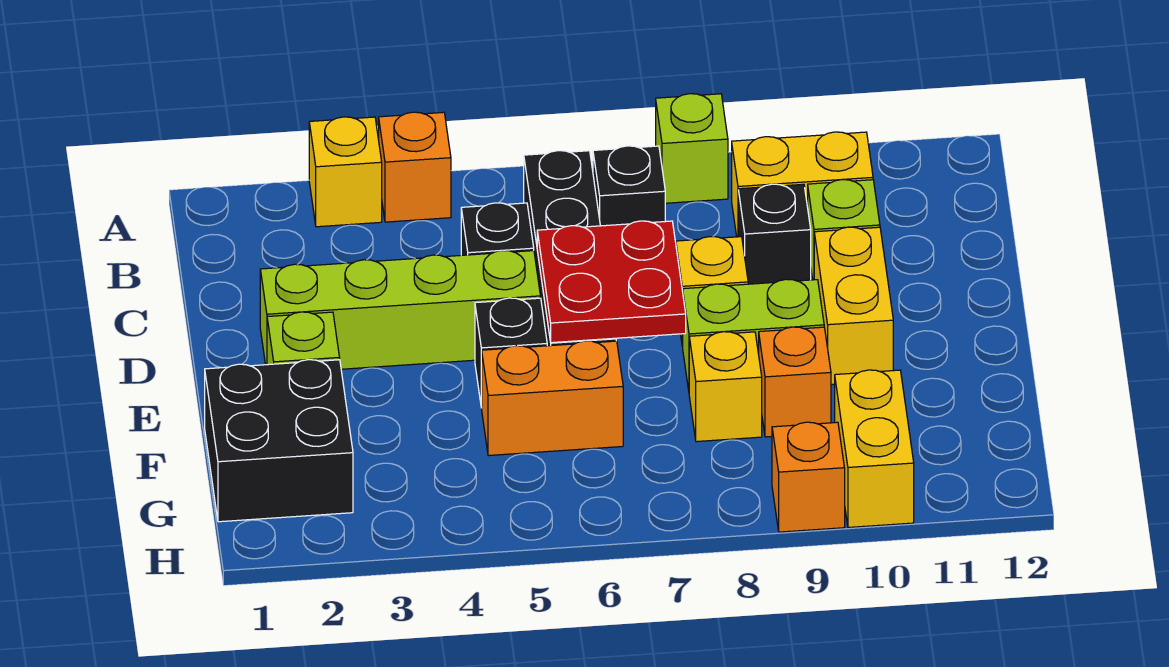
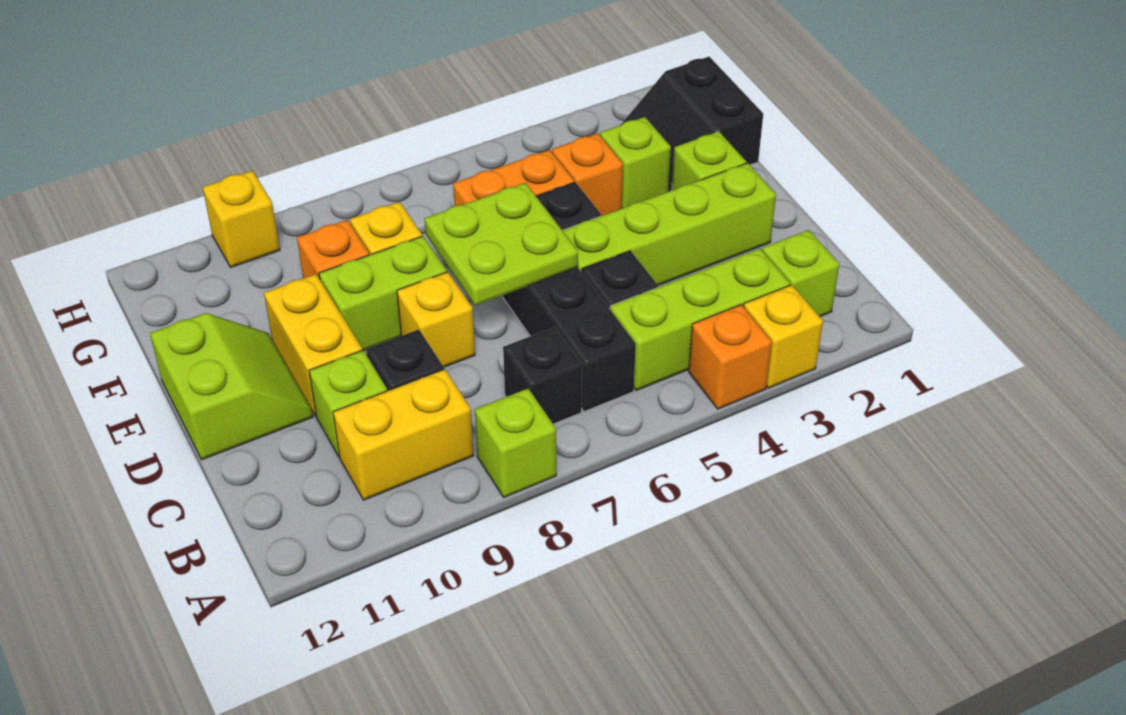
none -> lime brick B2 level 1
none -> lime brick B3:B5 level 1
red plate D6:E7 level 2 -> lime plate D6:E7 level 2
none -> lime slope D11:E12 level 1 top 12
black brick F1:G2 level 1 -> black slope F1:G2 level 1 top 1
none -> lime brick F3 level 1
yellow brick G10:H10 level 1 -> yellow brick H10 level 1
orange brick H9 level 1 -> orange brick F4 level 1

